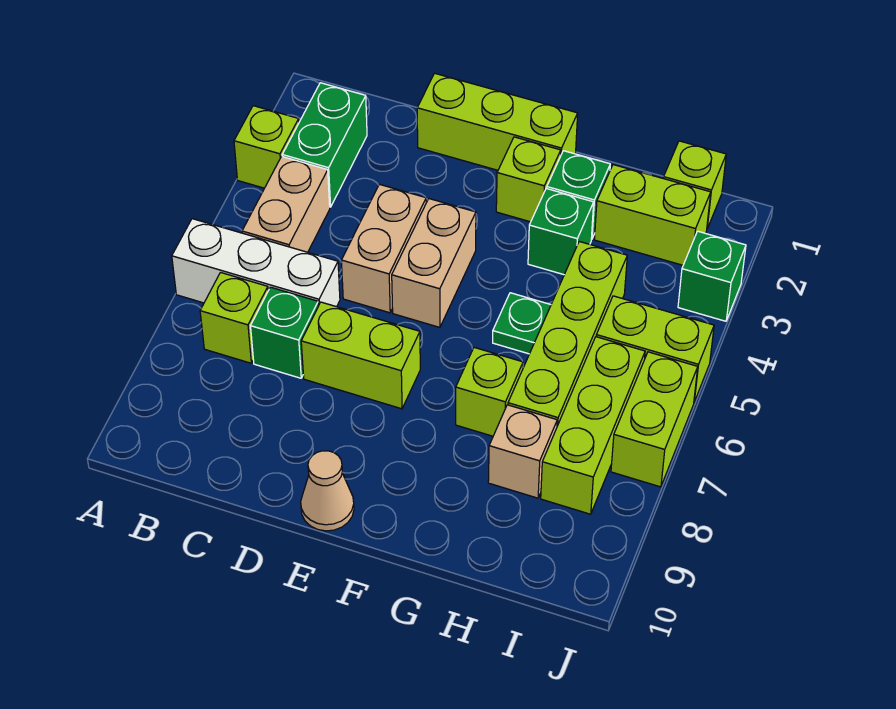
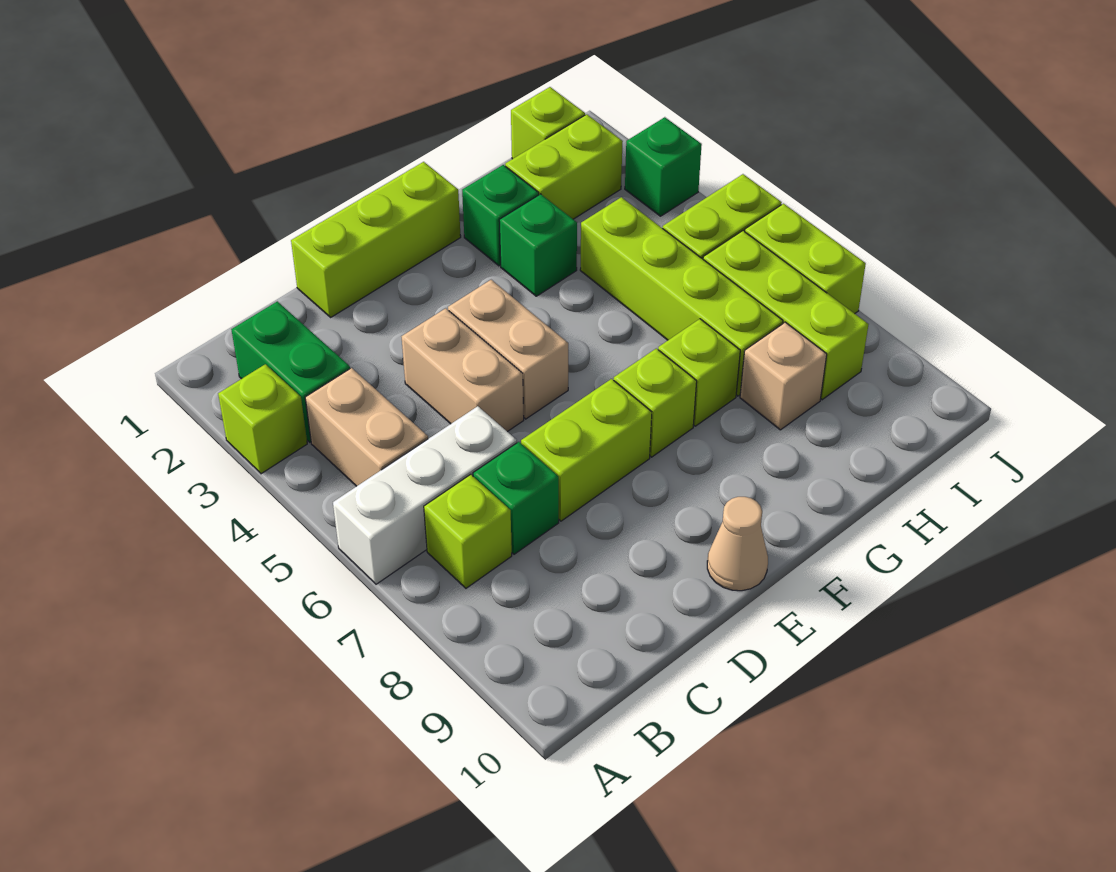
lime brick F2 level 1 -> lime brick F7 level 1
green plate G5 level 1 -> none

